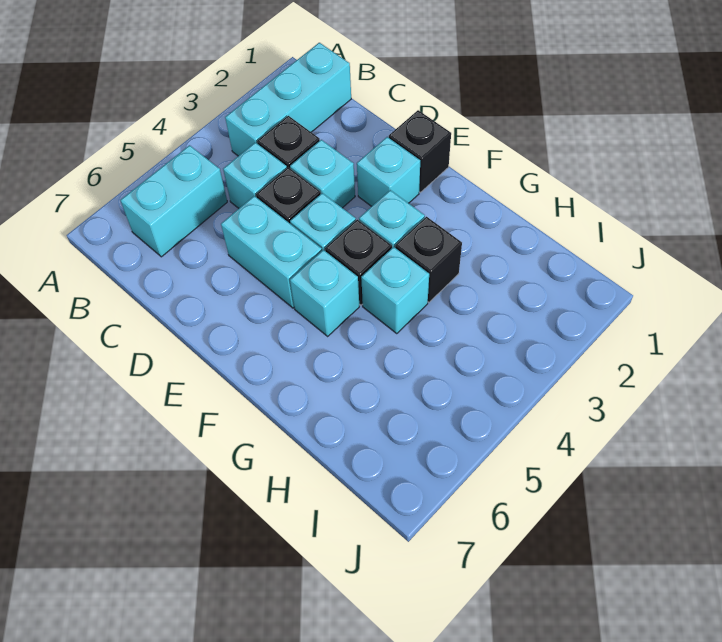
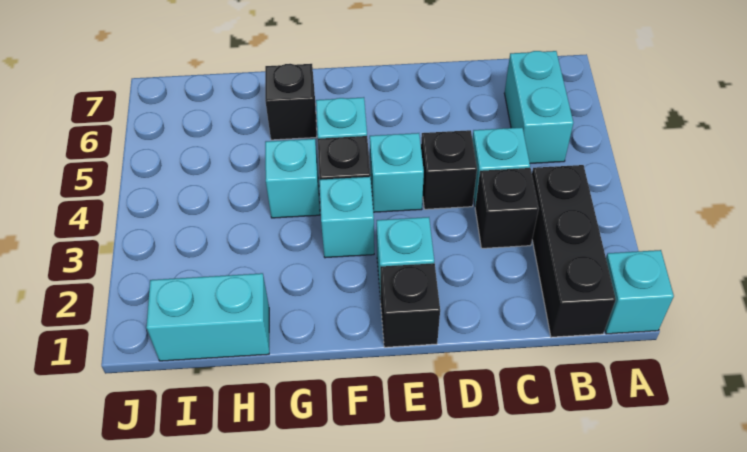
cyan brick B1:B3 level 1 -> black brick B1:B3 level 1
cyan brick D3 level 1 -> cyan brick A1 level 1
cyan brick D5:E5 level 1 -> cyan brick H1:I1 level 1
black brick G3 level 1 -> black brick G6 level 1

